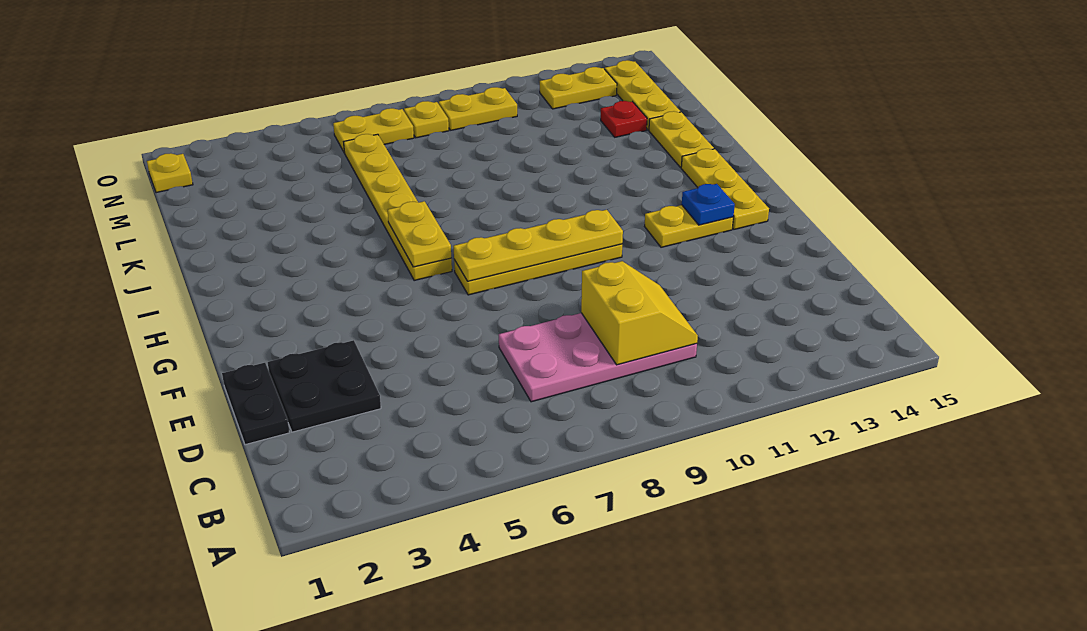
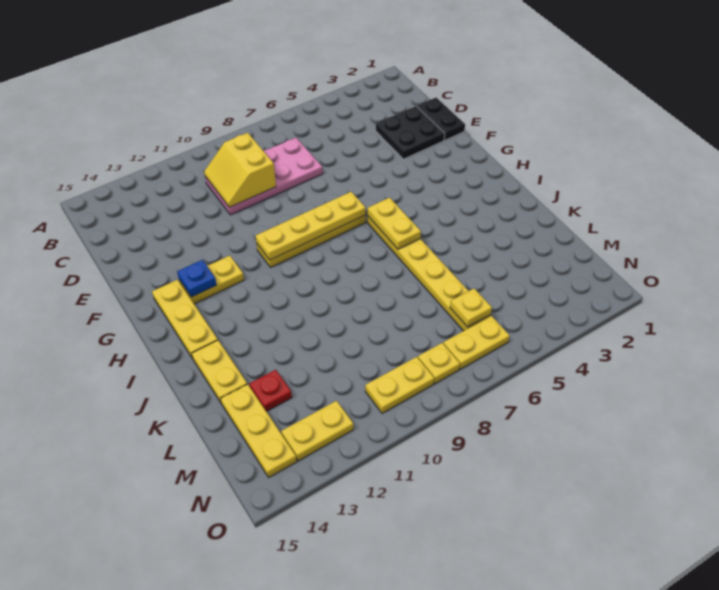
yellow plate N1 level 1 -> yellow plate M6 level 2

